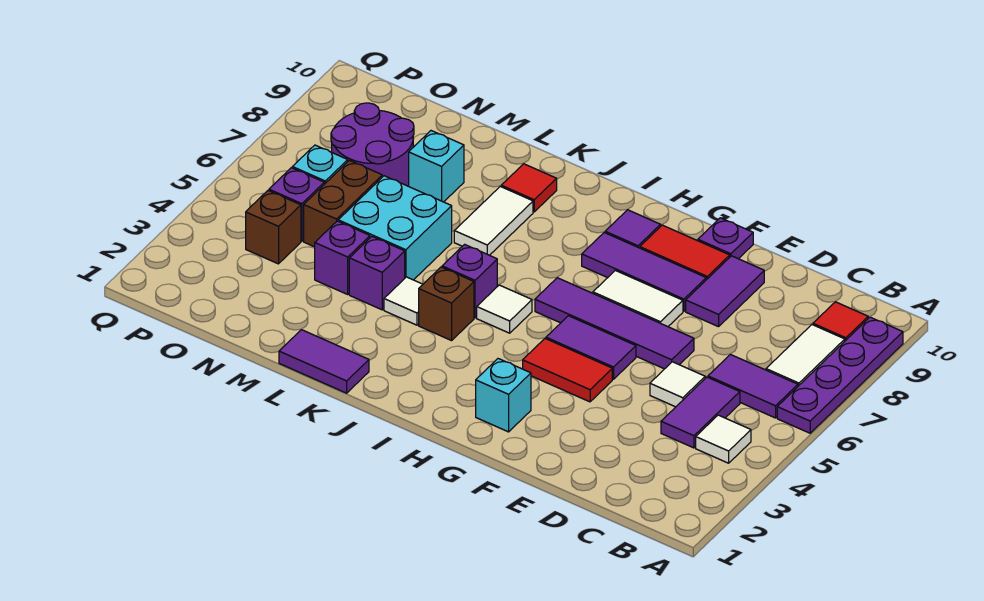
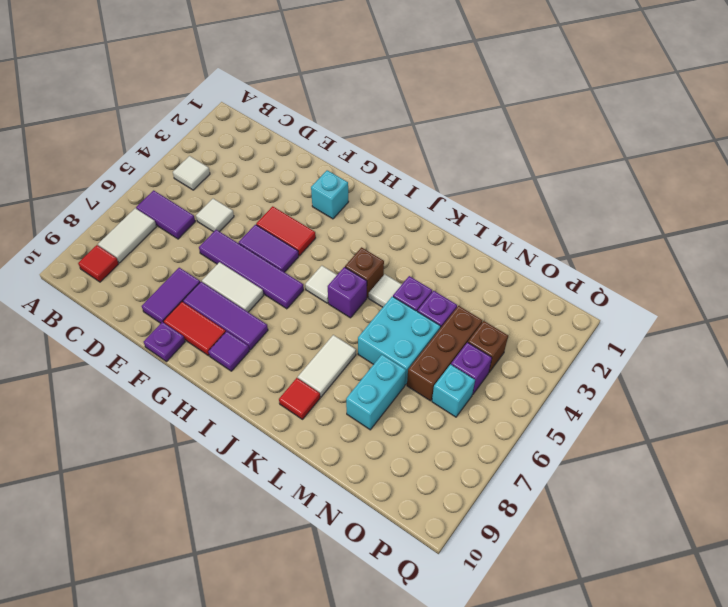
purple plate A6:A9 level 1 -> none
purple tile C4:C5 level 1 -> none
purple tile K1:L1 level 1 -> none
cyan brick M8 level 1 -> cyan brick M7:M8 level 1
brown brick N5:N6 level 1 -> brown brick N4:N6 level 1
purple round brick N7:O8 level 1 -> none

